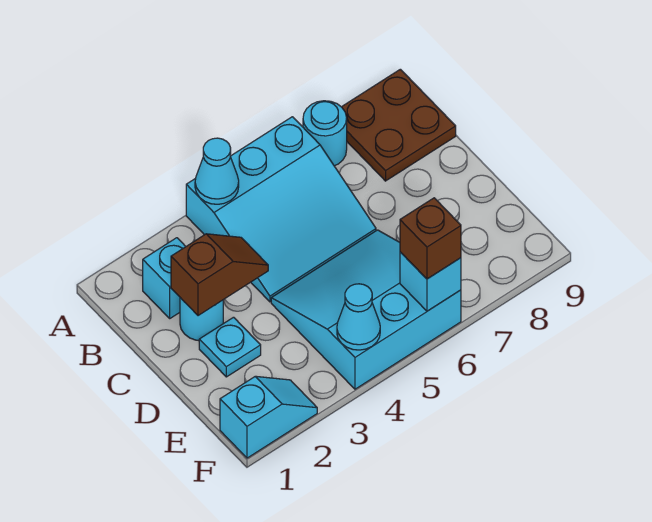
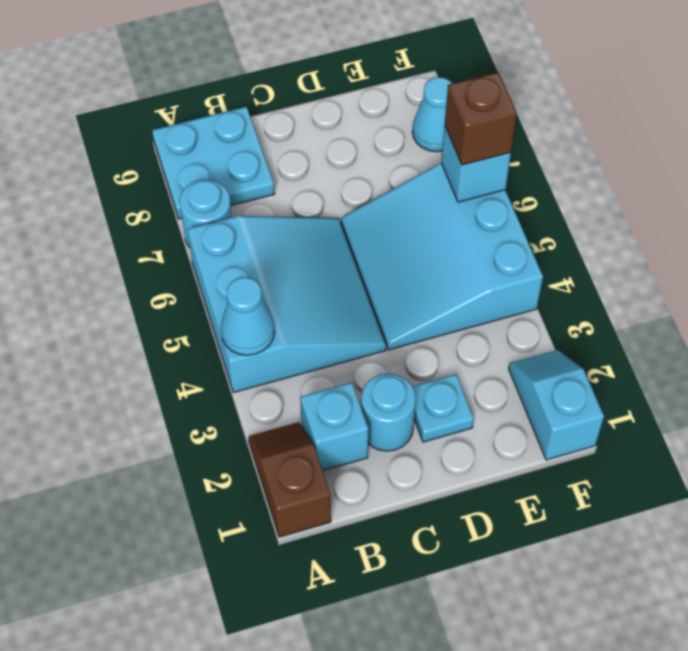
brown plate A8:B9 level 1 -> cyan plate A8:B9 level 1
brown slope C2:C3 level 2 top 2 -> brown slope A1:A2 level 1 top 1
cyan cone F4 level 2 -> cyan cone F8 level 1

